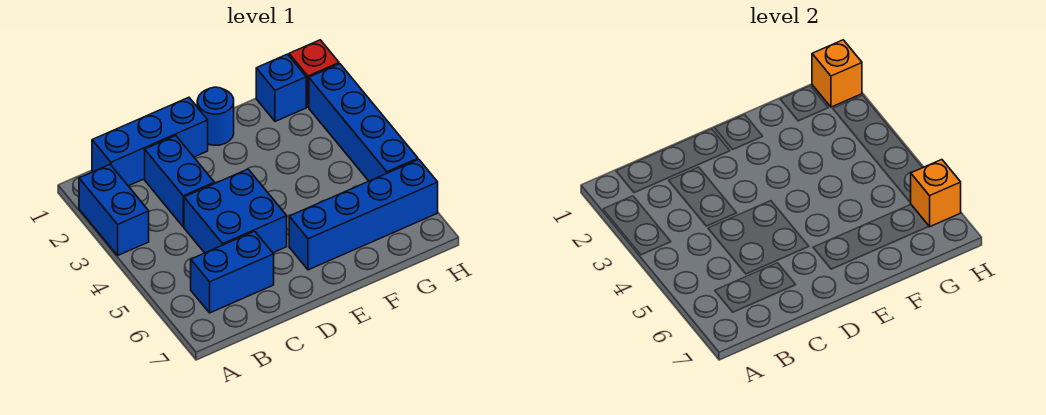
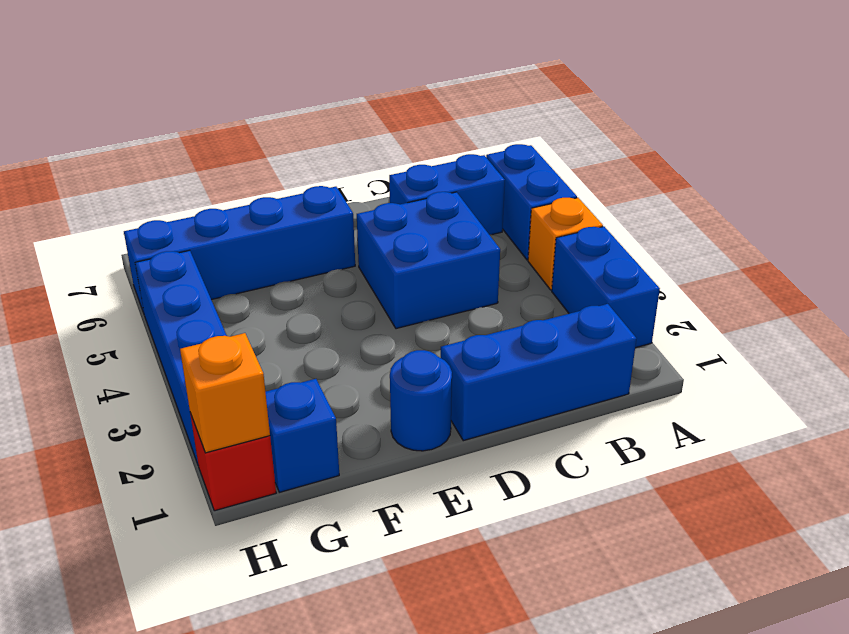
blue brick C2:C3 level 1 -> blue brick A5:A6 level 1
orange brick H6 level 2 -> orange brick A4 level 1

